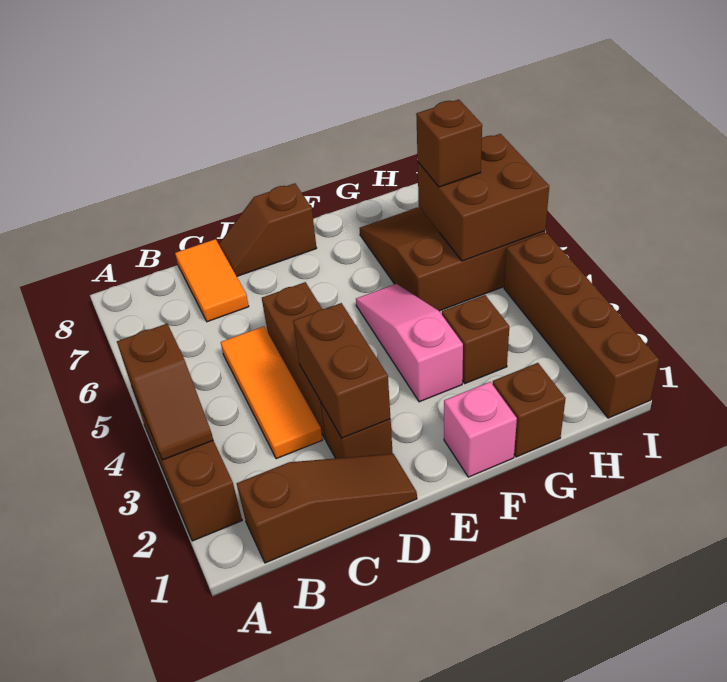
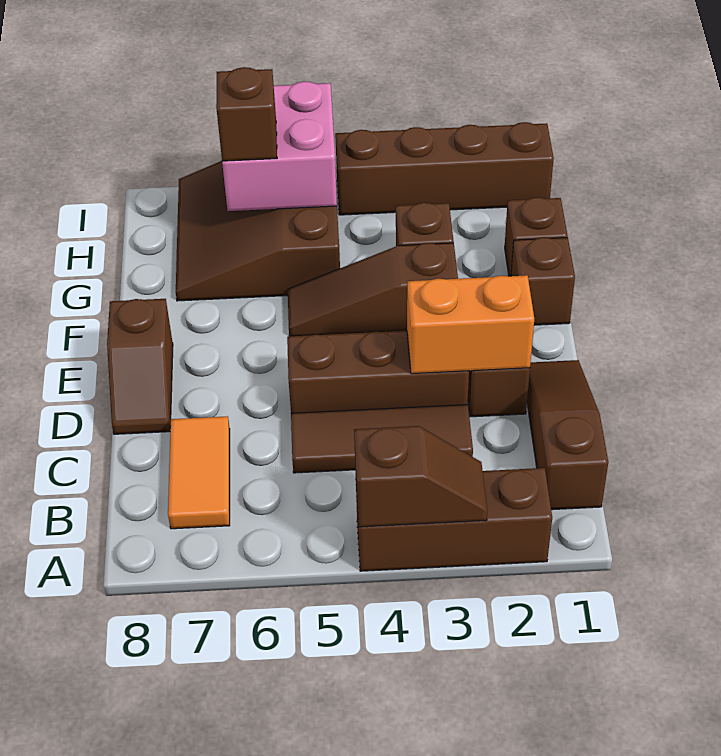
orange tile C3:C5 level 1 -> brown tile C3:C5 level 1
orange tile C7:C8 level 1 -> orange tile B7:C7 level 1
brown brick D2:D3 level 2 -> orange brick D2:D3 level 2
pink brick F1 level 1 -> brown brick F1 level 1
pink slope F3:F5 level 1 top 3 -> brown slope F3:F5 level 1 top 3
brown brick H5:I6 level 2 -> pink brick H5:I6 level 2

